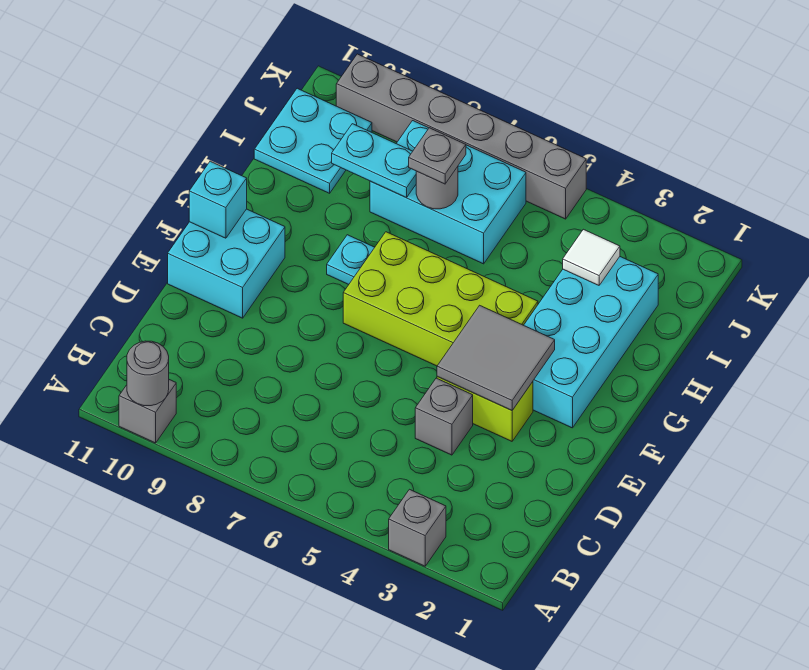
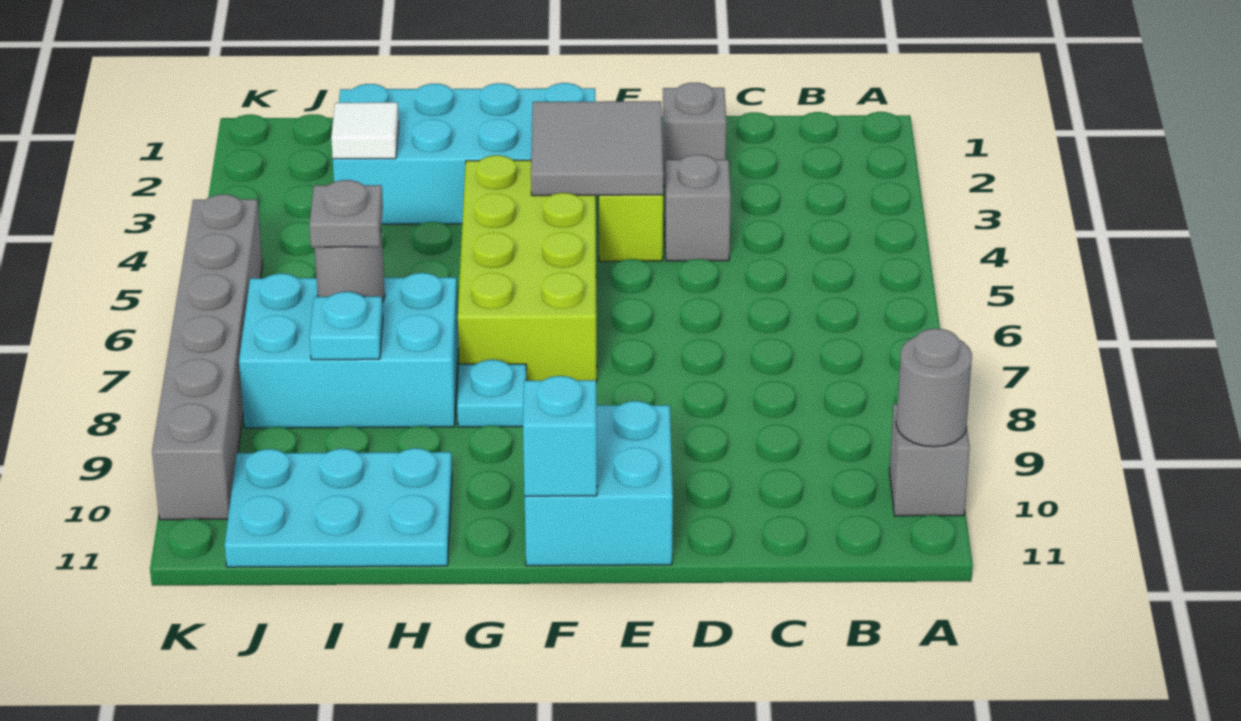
grey brick A3 level 1 -> grey brick D2 level 1
cyan brick I6:J8 level 1 -> cyan brick H7:J8 level 1
cyan plate I8:I9 level 2 -> cyan plate I8 level 2
cyan plate I10:J11 level 1 -> cyan plate H10:J11 level 1

